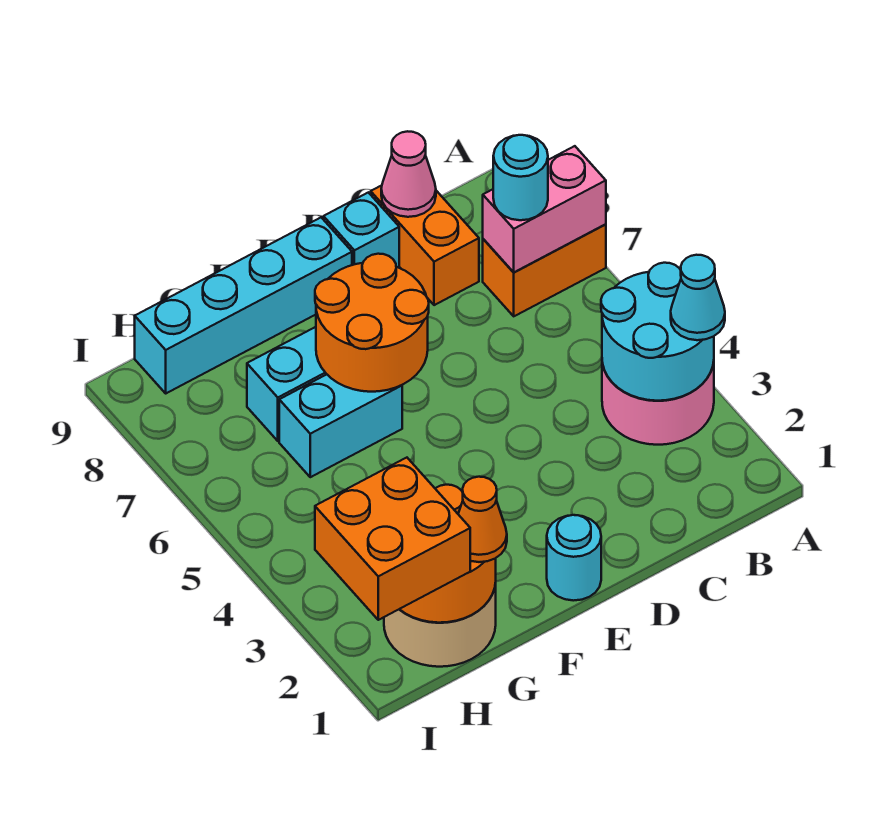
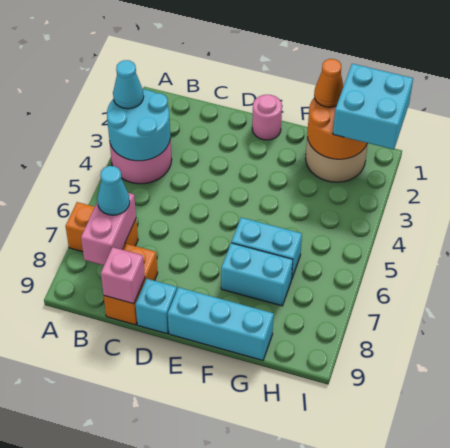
pink brick A7:B7 level 2 -> pink brick B7:B8 level 2
cyan round brick B7 level 3 -> cyan cone B7 level 3
pink cone C9 level 2 -> pink brick C9 level 2
cyan round brick E1 level 1 -> pink round brick E1 level 1
orange round brick E6:F7 level 2 -> none
cyan brick E9:H9 level 1 -> cyan brick E9:G9 level 1
orange brick H1:I2 level 3 -> cyan brick H1:I2 level 3

